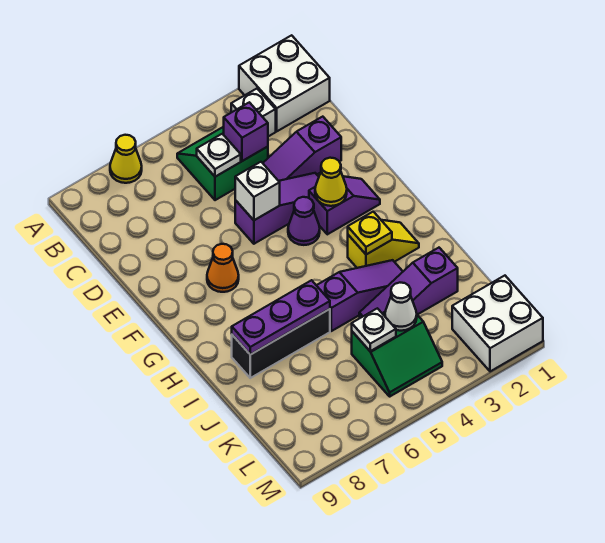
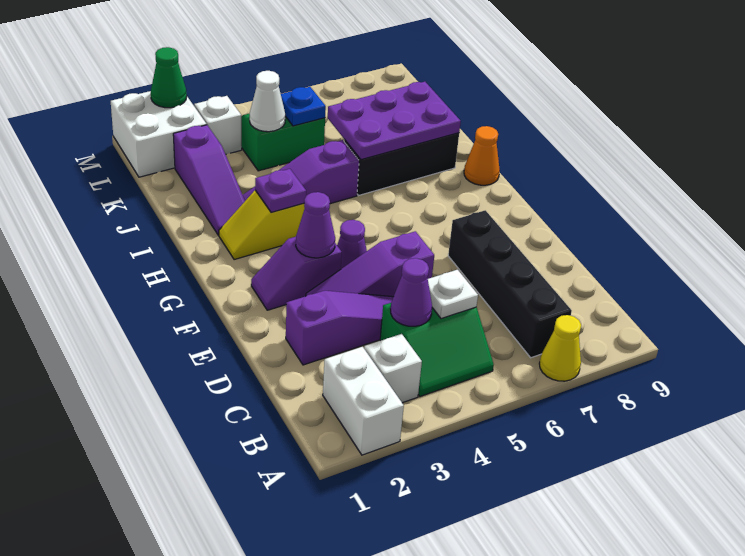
white brick A1:B2 level 1 -> white brick A2:B2 level 1
none -> black brick B7:E7 level 1
purple brick C4 level 2 -> purple cone C4 level 2
white brick E5 level 2 -> white brick L3 level 1
yellow cone F3 level 2 -> purple cone F3 level 2
orange cone F7 level 1 -> orange cone H9 level 1
yellow plate H3 level 2 -> purple plate H3 level 2
purple plate I6:I8 level 2 -> purple plate I6:J8 level 2
purple slope J2:J4 level 1 top 2 -> purple slope I2:K2 level 1 top K
white plate K5 level 2 -> blue plate K5 level 2
none -> green cone M2 level 2

